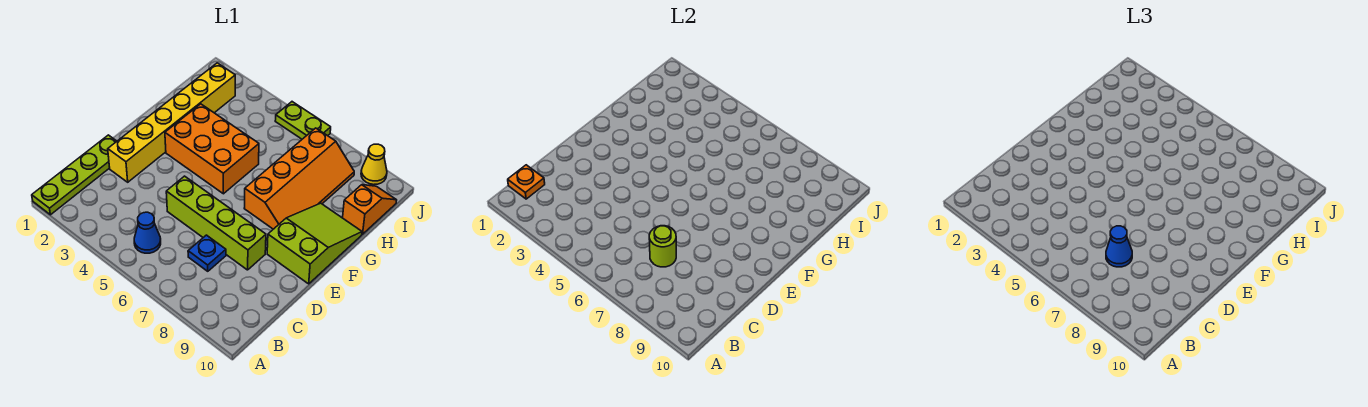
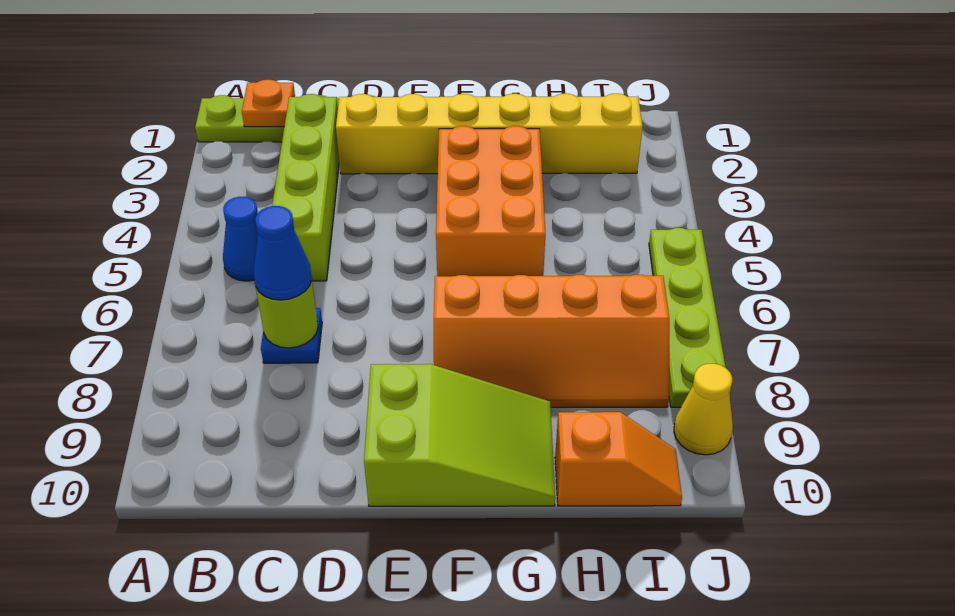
lime brick D5:D8 level 1 -> lime brick C2:C5 level 1
lime plate J5:J6 level 1 -> lime plate J5:J8 level 1

